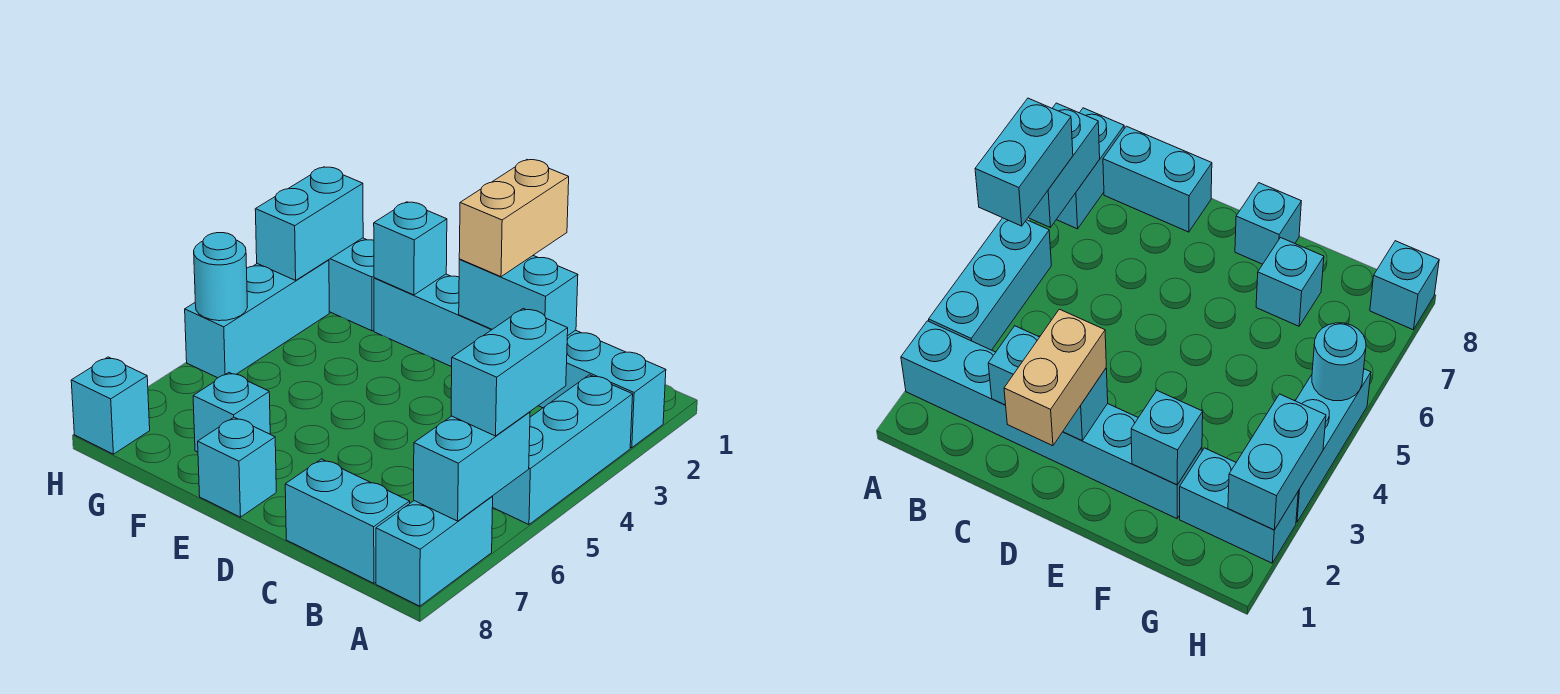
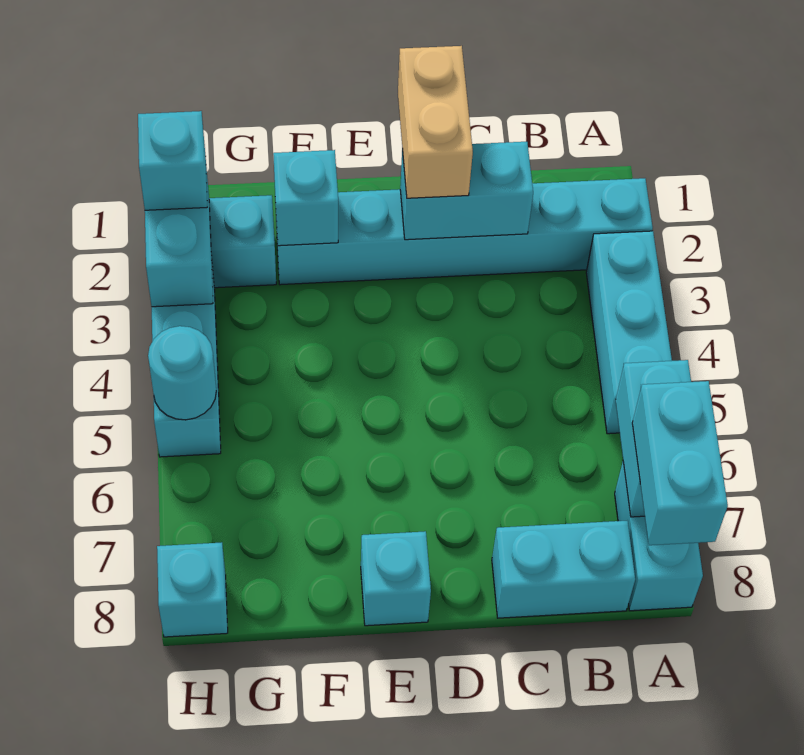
cyan brick A5:A6 level 3 -> cyan brick A7:A8 level 3
cyan brick F7 level 1 -> cyan brick H2 level 3

